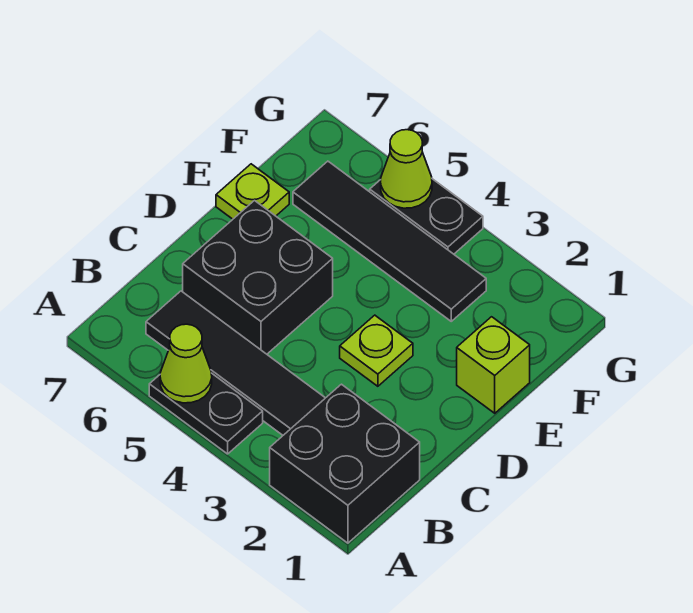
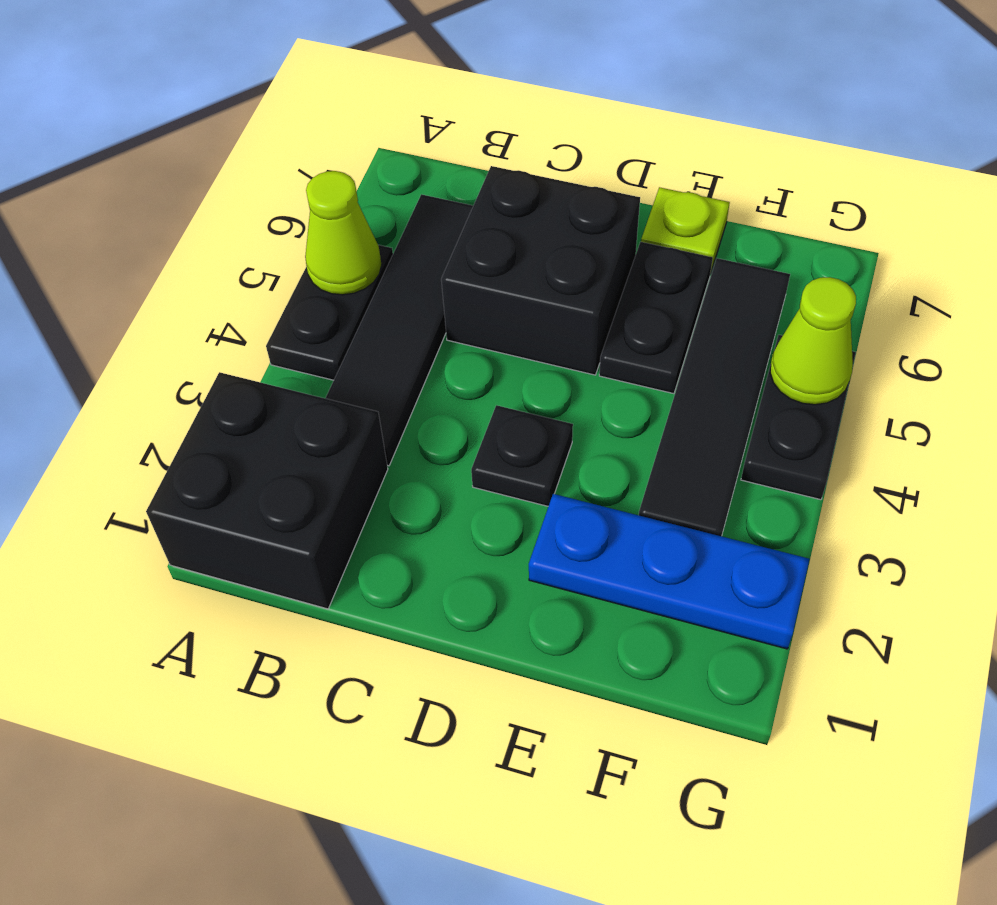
lime plate D3 level 1 -> black plate D3 level 1
lime brick E1 level 1 -> none
none -> blue plate E2:G2 level 1
none -> black plate E5:E6 level 1

